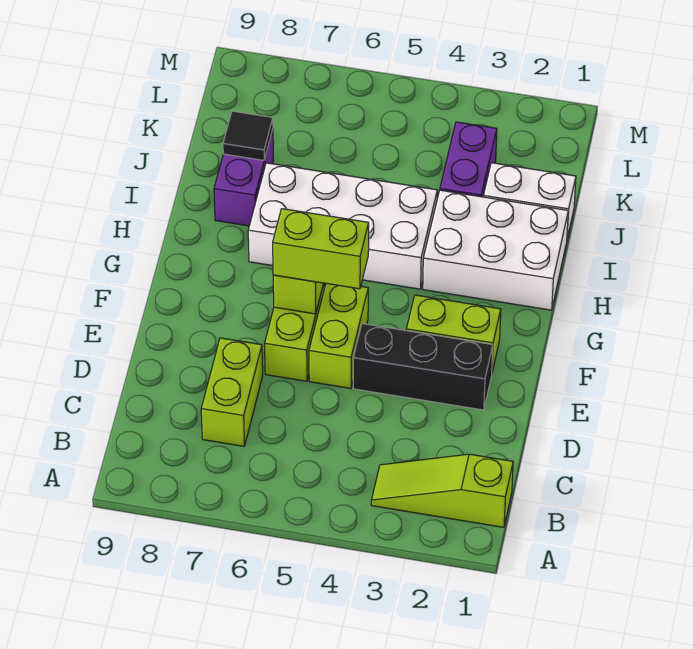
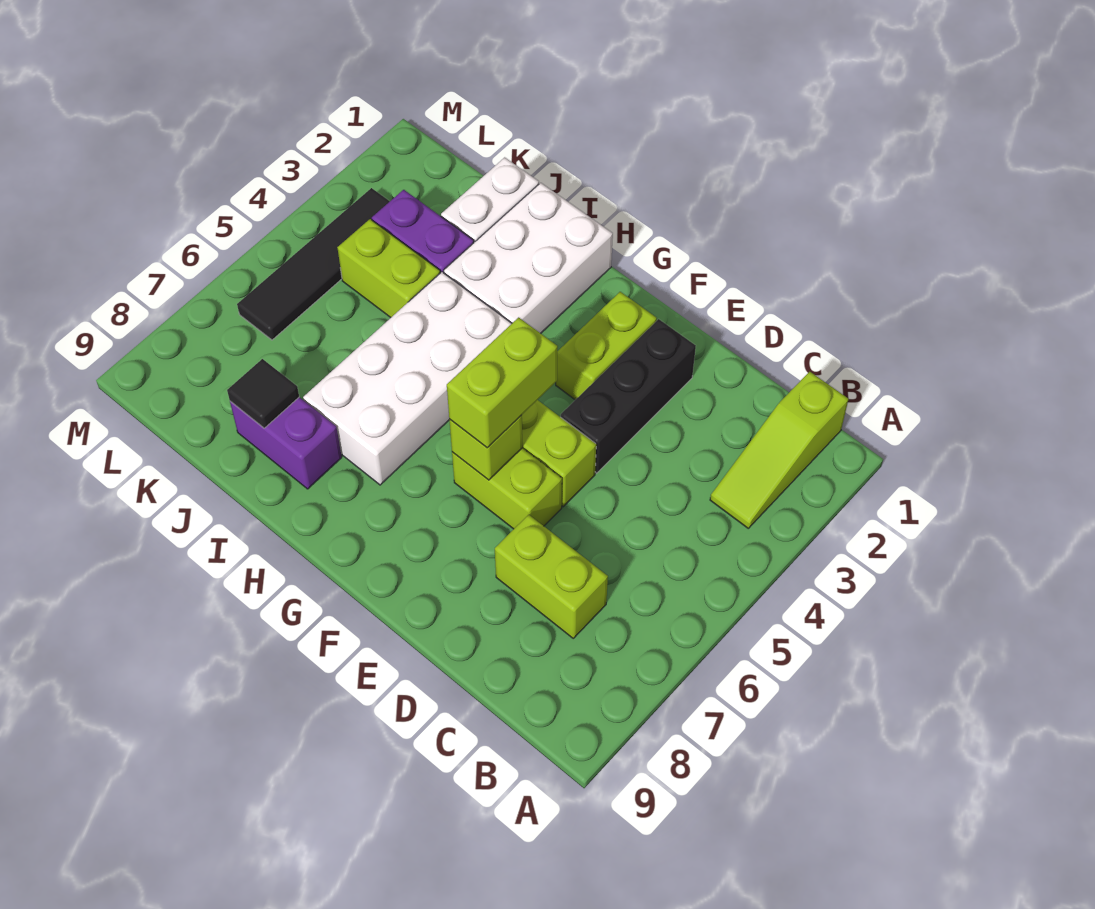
none -> lime brick J4:K4 level 1
none -> black tile L3:L6 level 1

